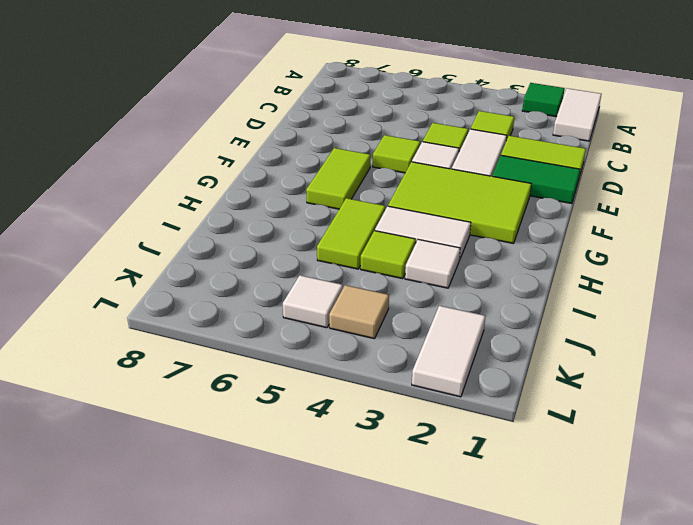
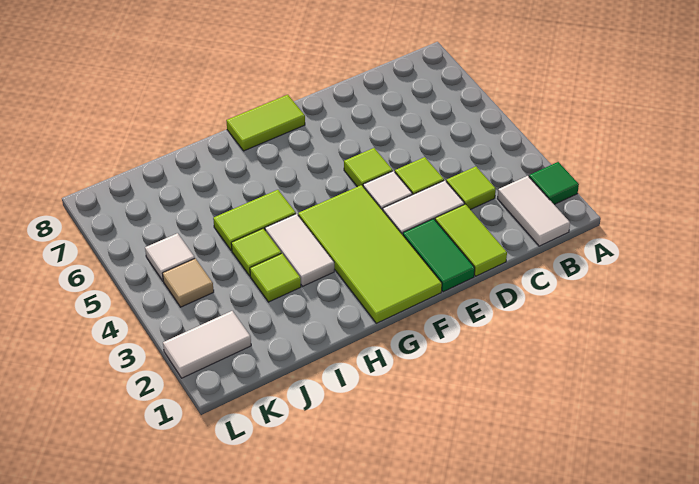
white tile A1:B1 level 1 -> white tile B1:B2 level 1
lime tile F2:G4 level 1 -> lime tile F1:G4 level 1
lime tile F6:G6 level 1 -> lime tile F8:G8 level 1
white tile I3 level 1 -> lime tile I3 level 1

